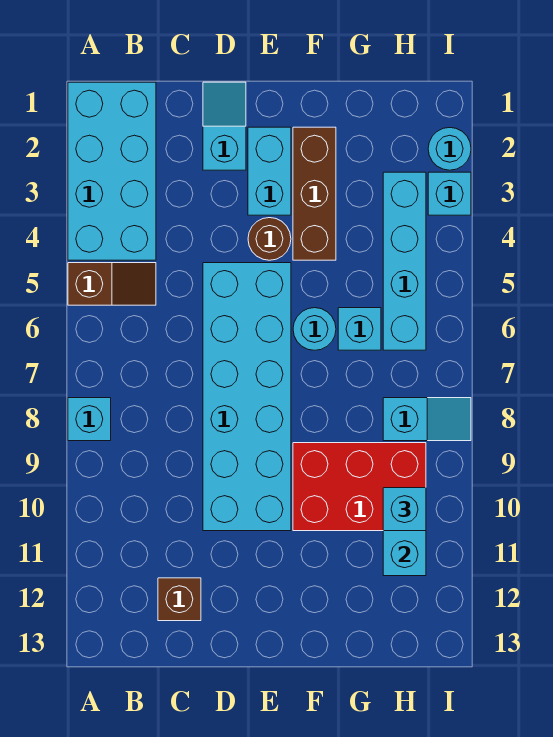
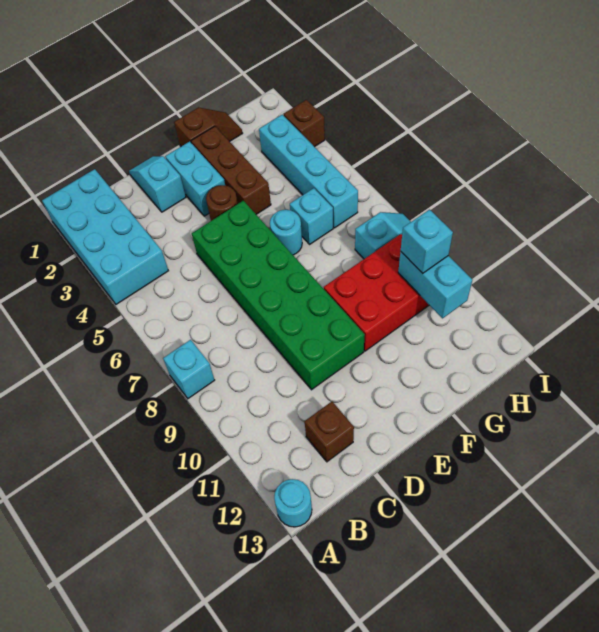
brown slope A5:B5 level 1 top A -> brown slope F1:G1 level 1 top F
cyan brick D5:E10 level 1 -> green brick D5:E10 level 1
cyan round brick I2 level 1 -> cyan round brick A13 level 1
cyan brick I3 level 1 -> brown brick I3 level 1

